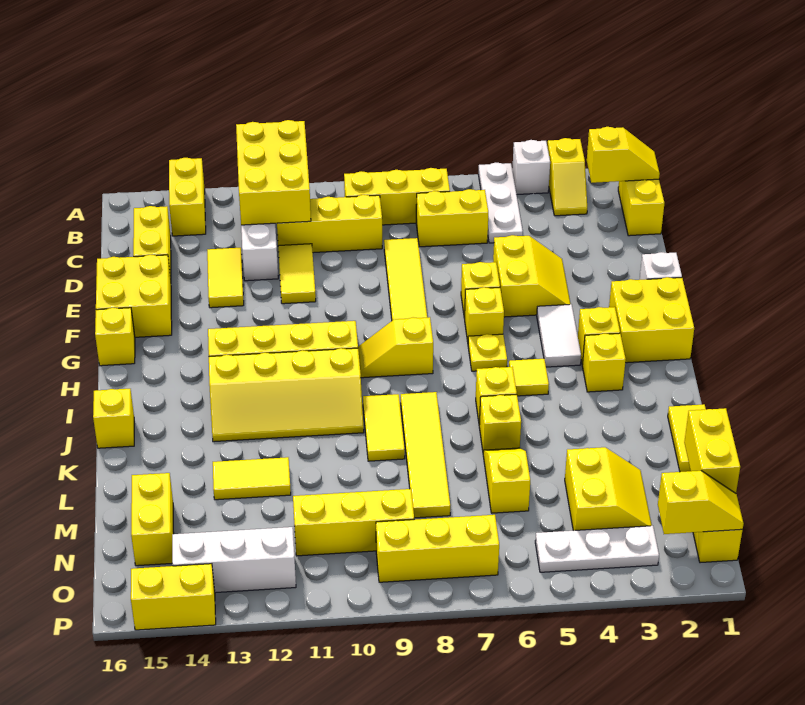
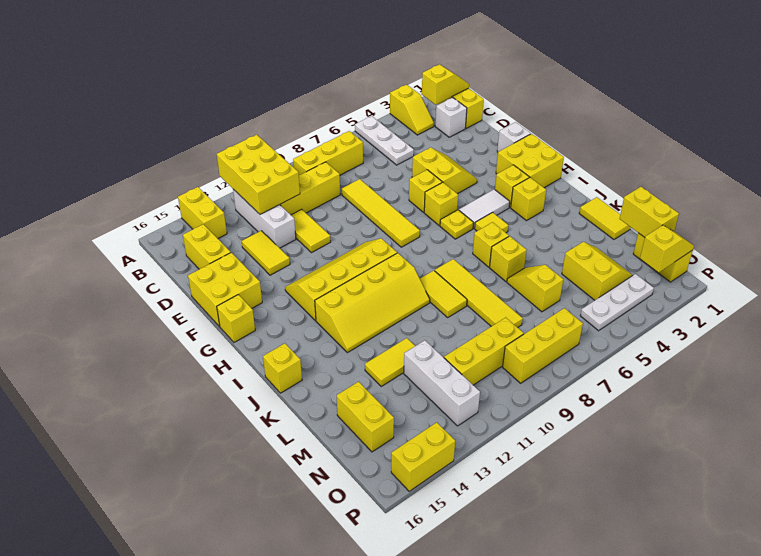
white brick A4 level 1 -> white brick C2 level 1
yellow brick C6:C7 level 1 -> none
white tile G4:H4 level 1 -> white tile H4:H5 level 1
yellow slope H8:H9 level 1 top 8 -> none
white brick O12:O14 level 1 -> white brick M12:O12 level 1

